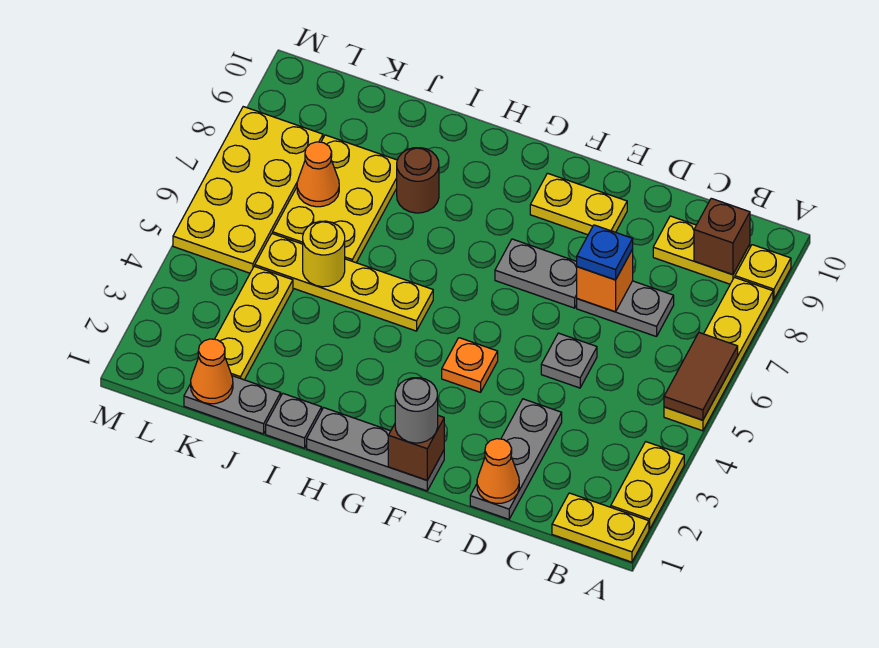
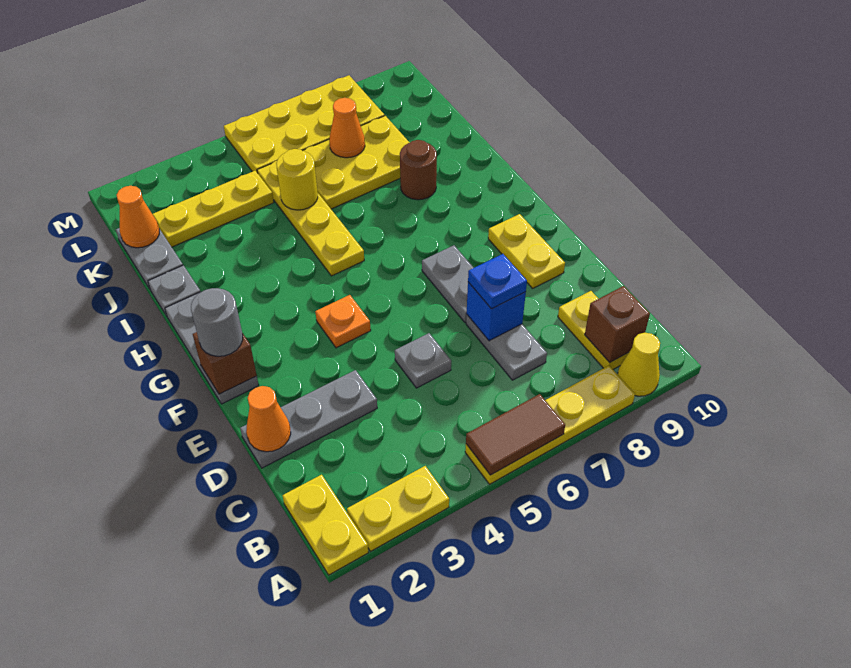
yellow plate A9 level 1 -> yellow cone A9 level 1
orange brick D7 level 2 -> blue brick D7 level 2

